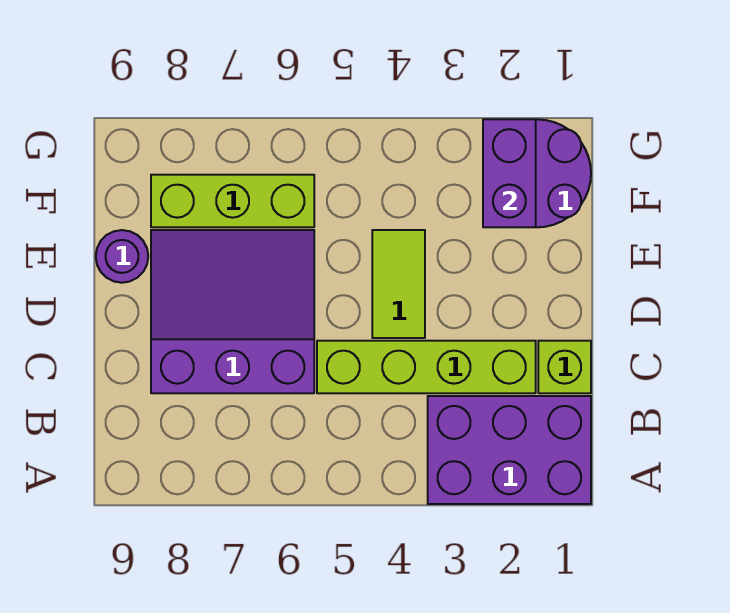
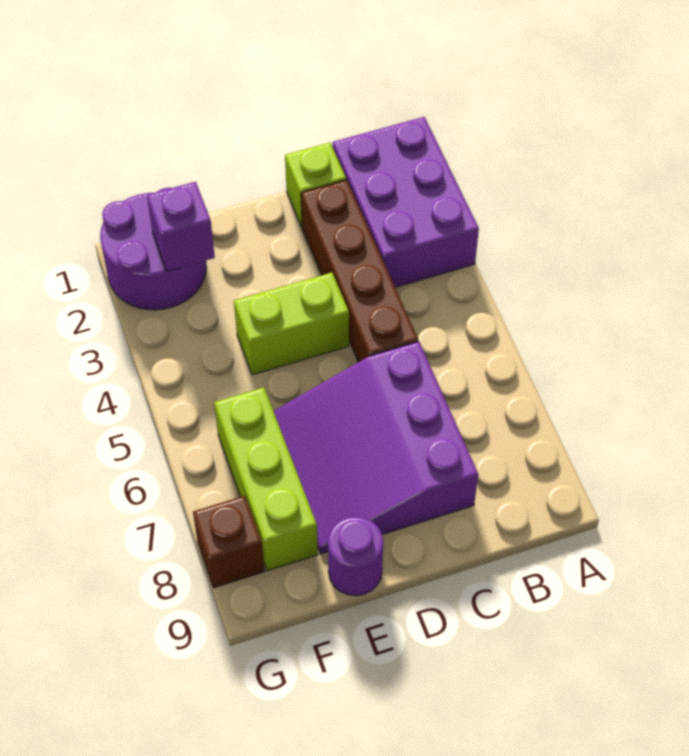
lime brick C2:C5 level 1 -> brown brick C2:C5 level 1
lime tile D4:E4 level 1 -> lime brick D4:E4 level 1
purple brick F2:G2 level 2 -> purple brick F2 level 2
none -> brown brick G8 level 1

